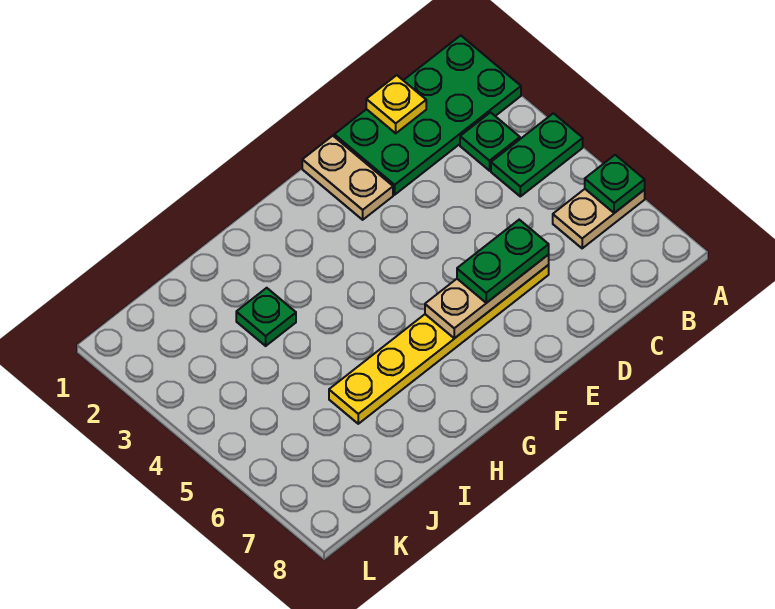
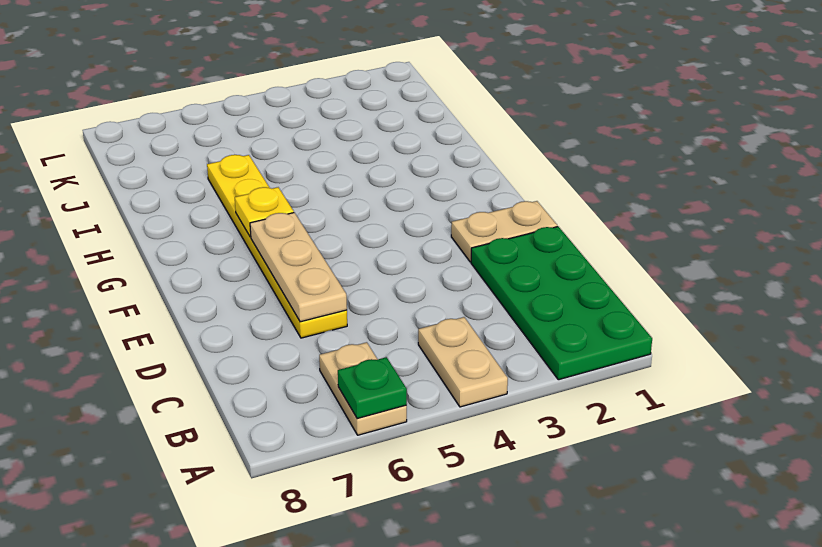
green plate A4:B4 level 1 -> tan plate A4:B4 level 1
green plate B3 level 1 -> none
yellow plate C1 level 2 -> yellow plate G6 level 2
green plate D6:E6 level 3 -> none
green plate I3 level 1 -> none

